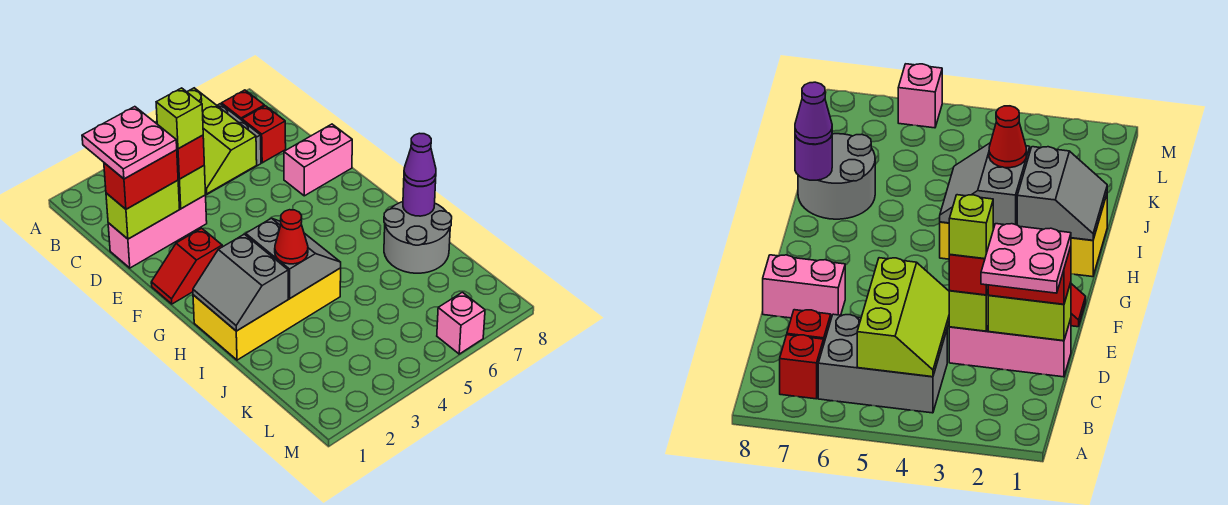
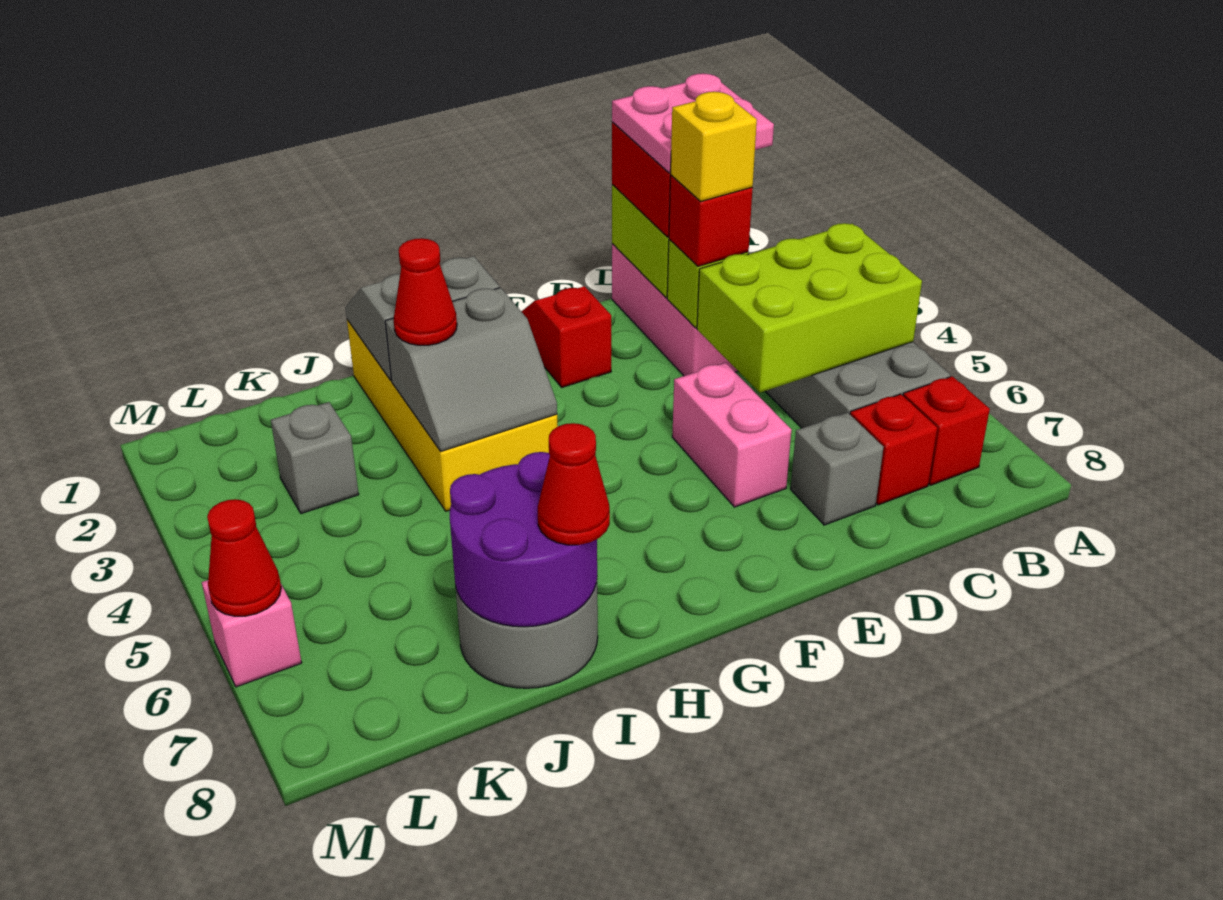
lime slope B4:D5 level 2 top 5 -> lime brick B4:D5 level 2
lime brick D3 level 4 -> yellow brick D3 level 4
none -> grey brick D7 level 1
pink brick E7:E8 level 1 -> pink brick E5:E6 level 1
purple round brick I8 level 2 -> purple round brick I7:J8 level 2
purple cone I8 level 3 -> red cone I8 level 3
none -> grey brick K3 level 1
none -> red cone M6 level 2

